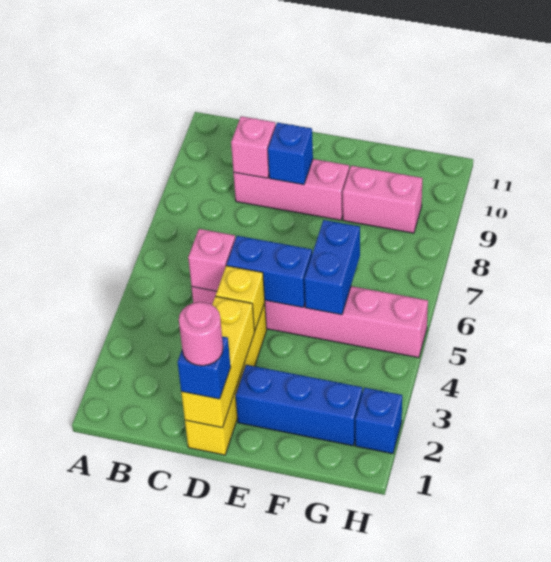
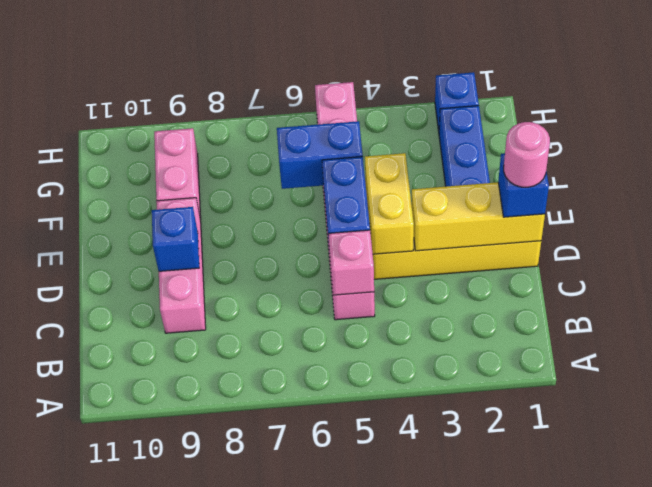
pink brick C9 level 2 -> none
yellow brick D4 level 2 -> yellow brick D4:E4 level 2

